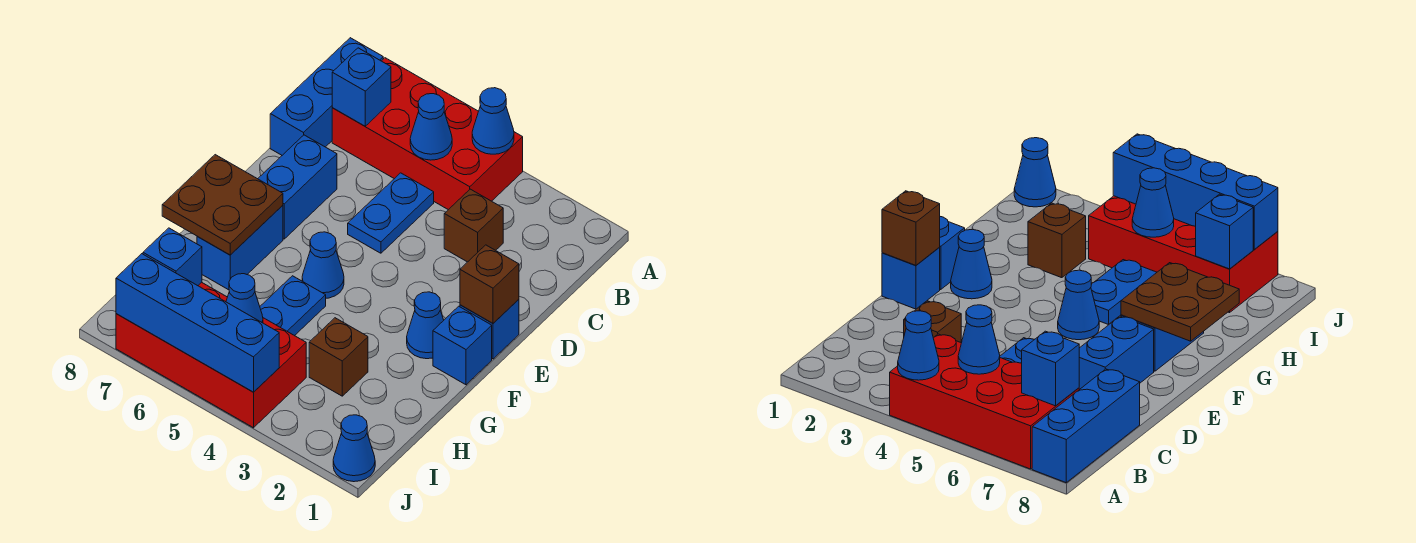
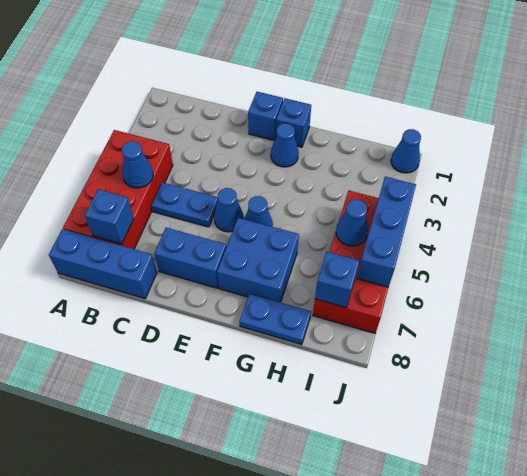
blue cone A4 level 2 -> blue cone E5 level 1
brown brick C3 level 1 -> none
brown brick E1 level 2 -> none
blue brick F7:G7 level 1 -> blue brick F6:G7 level 1
brown plate F7:G8 level 2 -> none
blue plate G5:H5 level 1 -> blue plate G8:H8 level 1
brown brick H3 level 1 -> none
blue brick J4:J7 level 2 -> blue brick J4:J6 level 2

